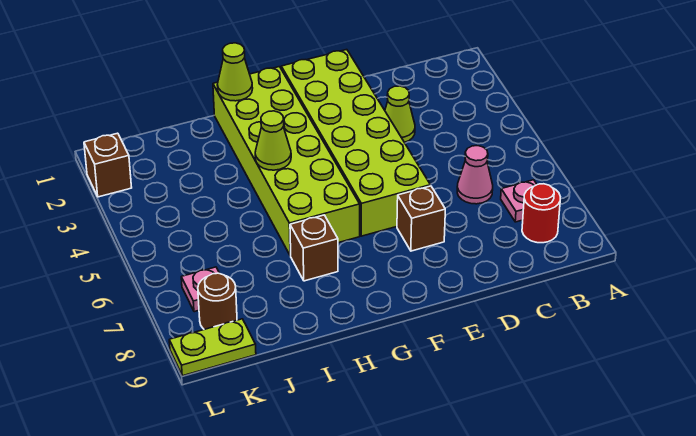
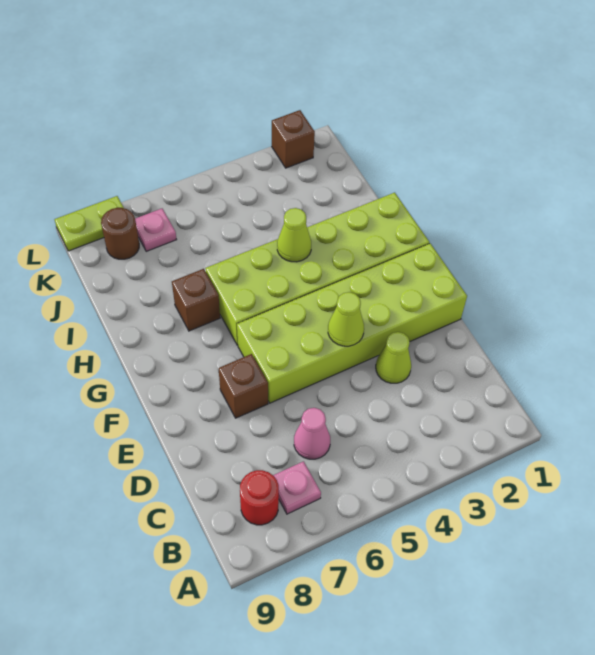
lime cone H1 level 2 -> lime cone E4 level 2
lime plate K9:L9 level 1 -> lime plate L8:L9 level 1

